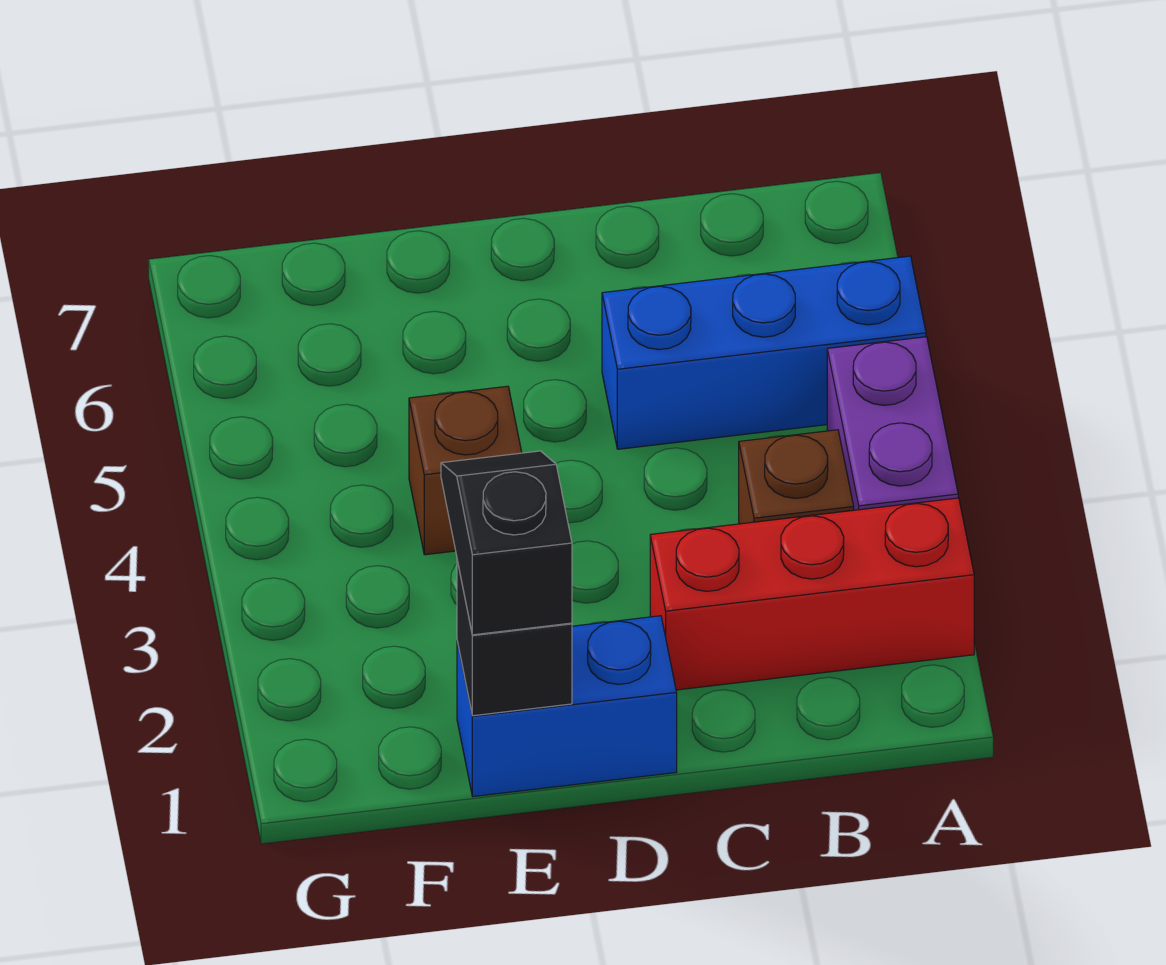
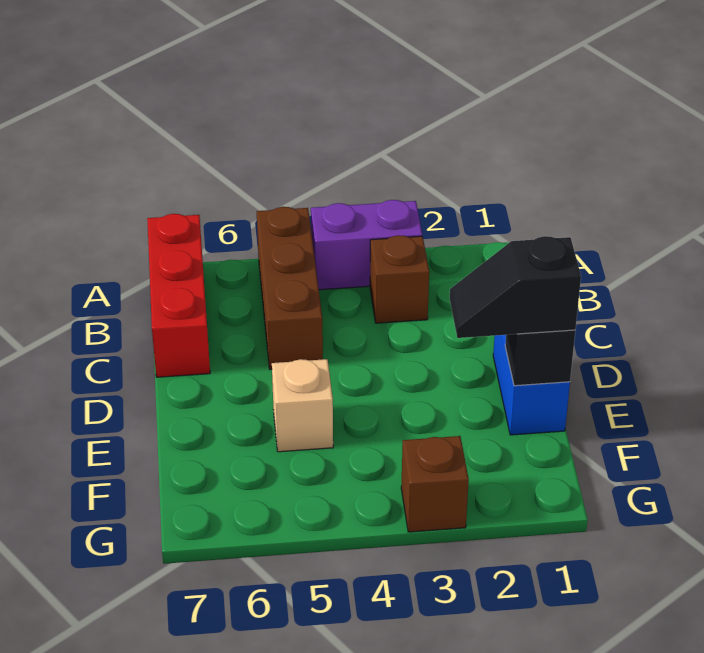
red brick A2:C2 level 1 -> red brick A7:C7 level 1
blue brick A5:C5 level 1 -> brown brick A5:C5 level 1
brown brick E4 level 1 -> brown brick G3 level 1
none -> tan brick E5 level 1

